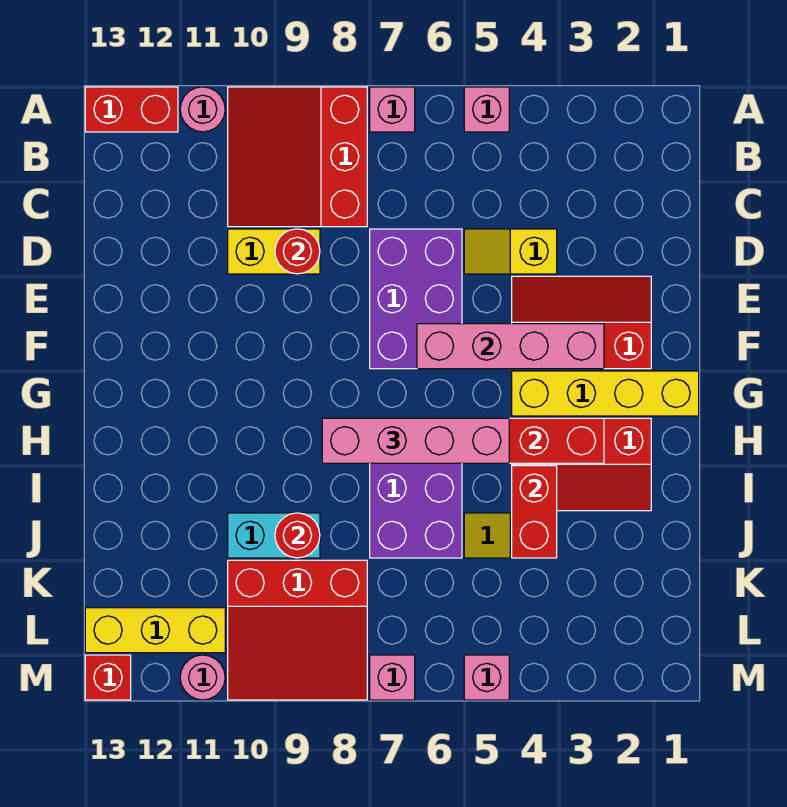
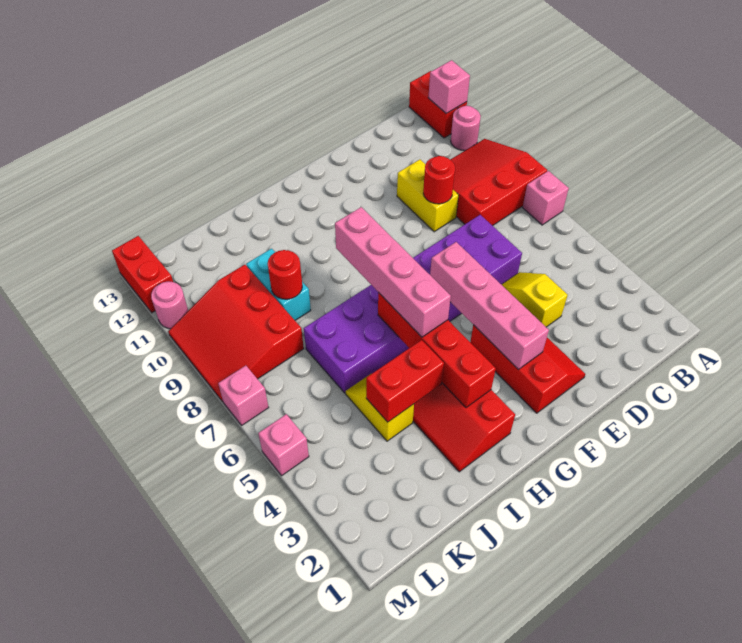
pink brick A5 level 1 -> pink brick A12 level 2
yellow brick G1:G4 level 1 -> none
yellow brick L11:L13 level 1 -> none
red brick M13 level 1 -> red brick M12:M13 level 1

